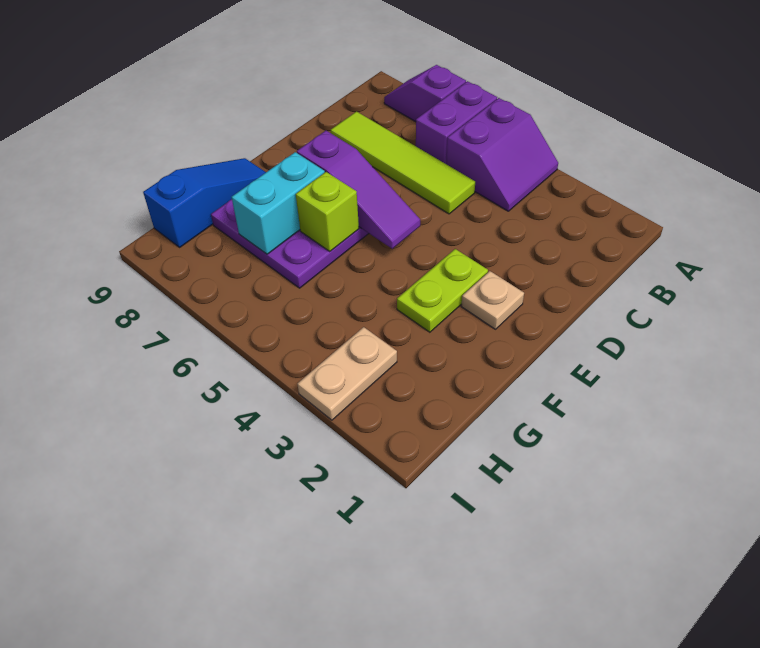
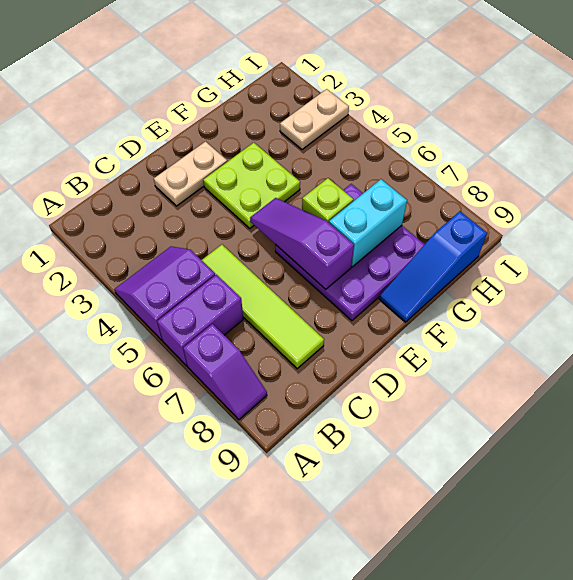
tan plate E2 level 1 -> tan plate D2:E2 level 1
lime plate E3:F3 level 1 -> lime plate E3:F4 level 1

